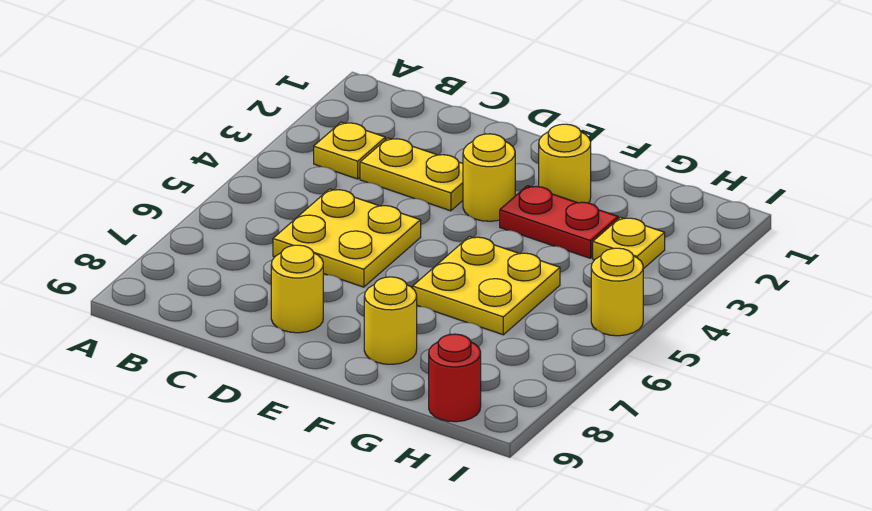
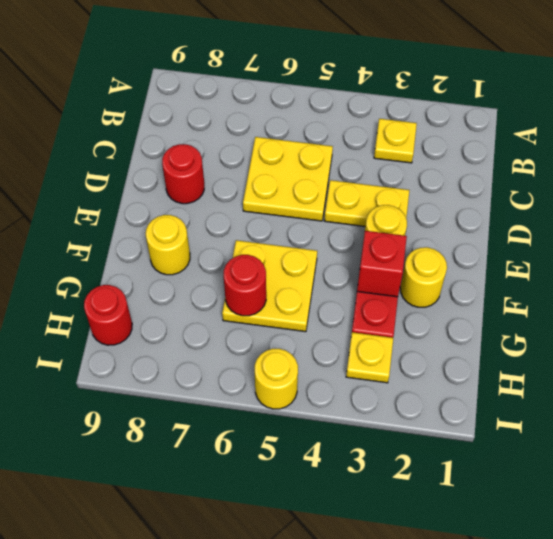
yellow plate C3:D3 level 1 -> yellow plate D3:D4 level 1
yellow round brick D8 level 1 -> red round brick D8 level 1
none -> red brick F3 level 2
none -> red round brick G6 level 2

